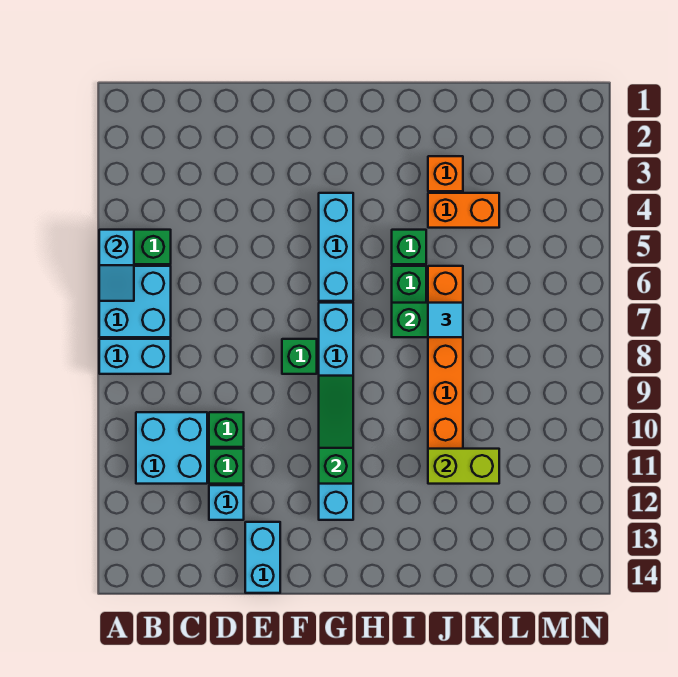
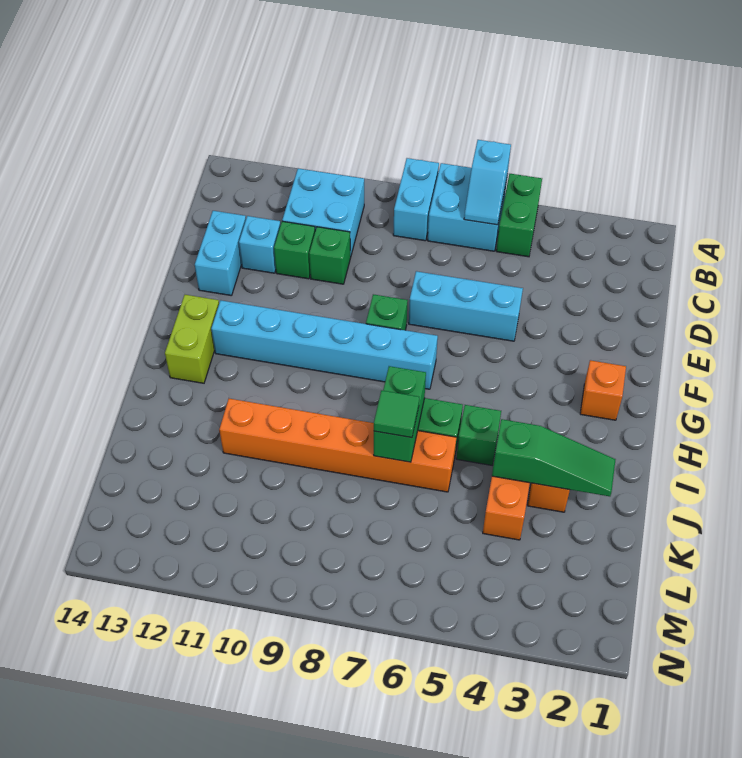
cyan slope A5:A6 level 2 top 5 -> cyan slope A6:B6 level 2 top A
cyan brick E13:E14 level 1 -> cyan brick D13:E13 level 1
none -> orange brick G2 level 1
cyan brick G4:G6 level 1 -> cyan brick E5:E7 level 1
green slope G9:G11 level 2 top 11 -> green slope J2:J4 level 2 top 4
cyan tile J7 level 3 -> green tile J7 level 3
lime brick J11:K11 level 2 -> lime brick G13:H13 level 1

